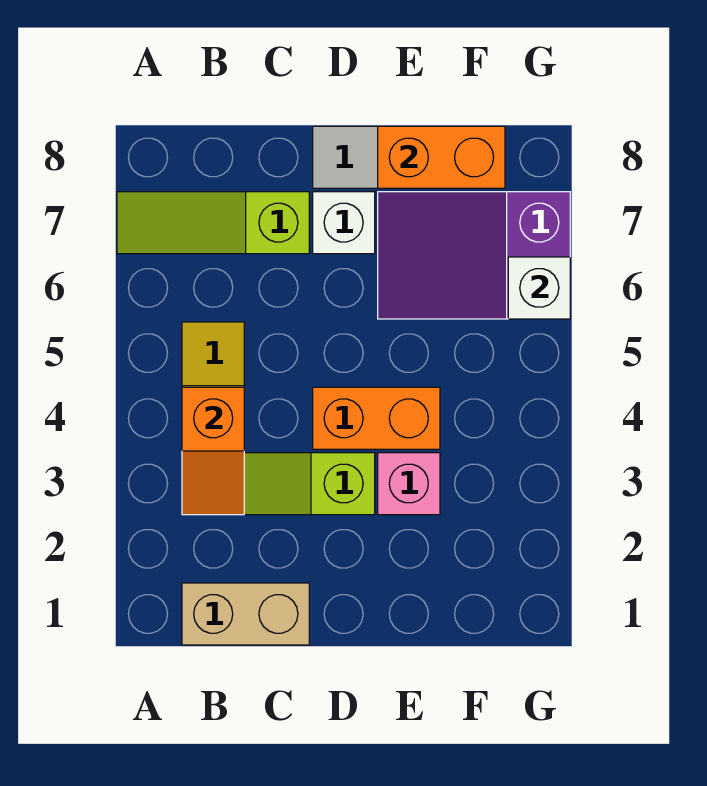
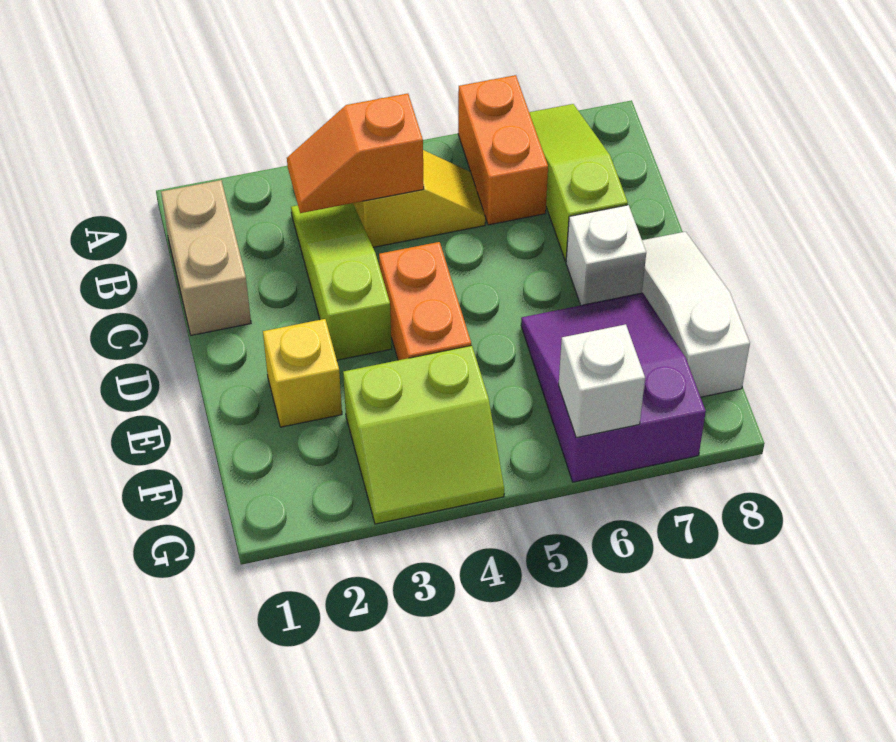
none -> yellow brick E2 level 1
pink brick E3 level 1 -> none
orange brick E8:F8 level 2 -> orange brick A6:B6 level 1
none -> lime slope F3:G4 level 1 top F

